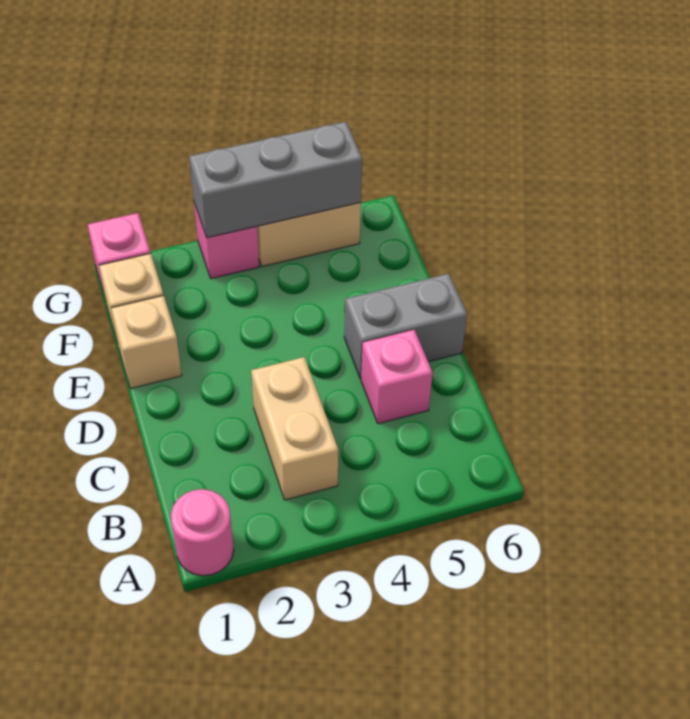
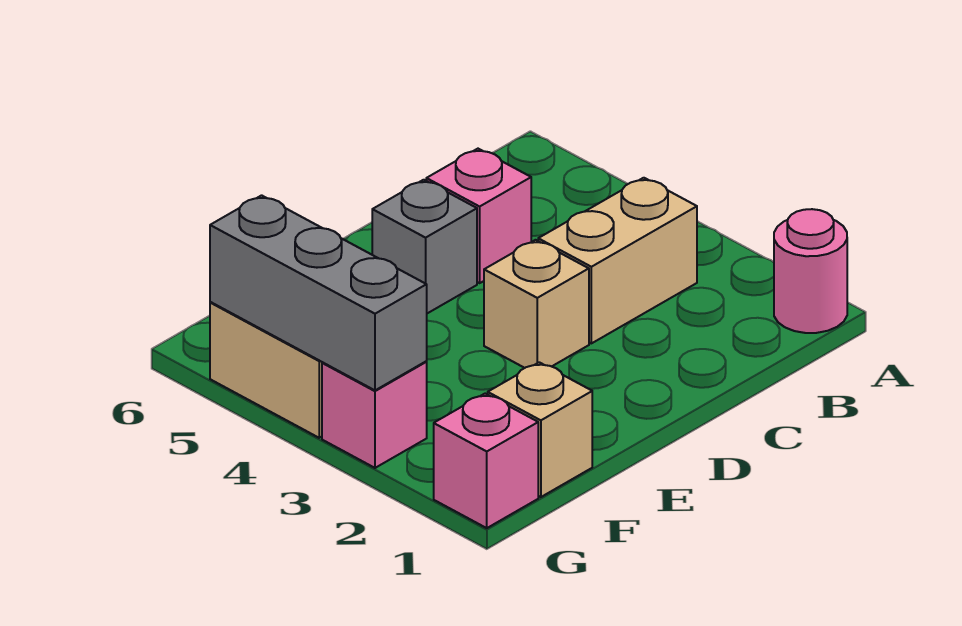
grey brick D5:D6 level 1 -> grey brick D5 level 1
tan brick E1 level 1 -> tan brick D3 level 1

